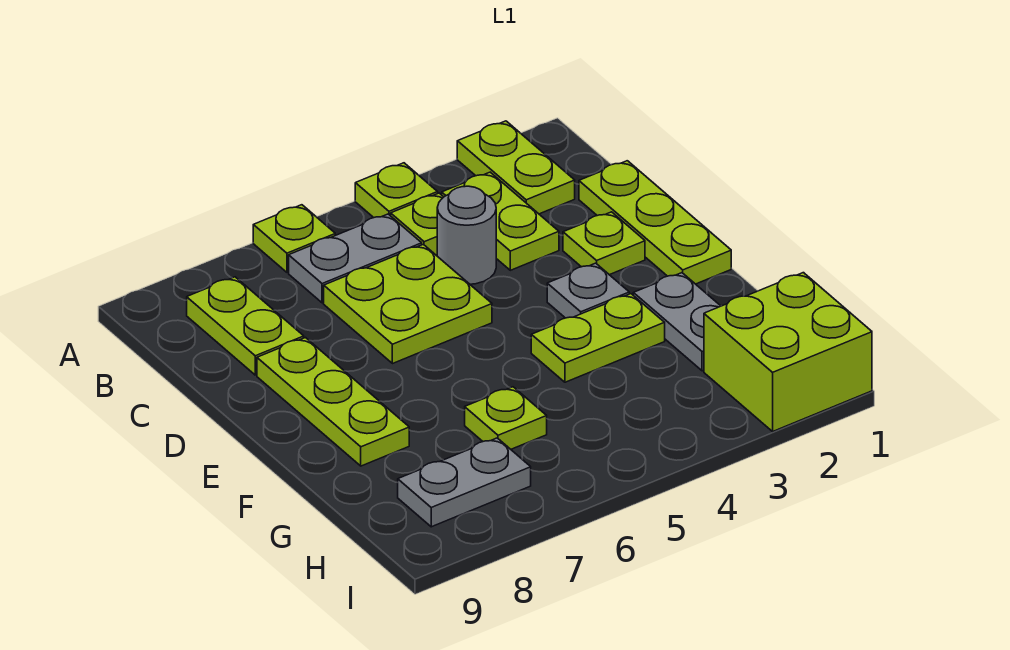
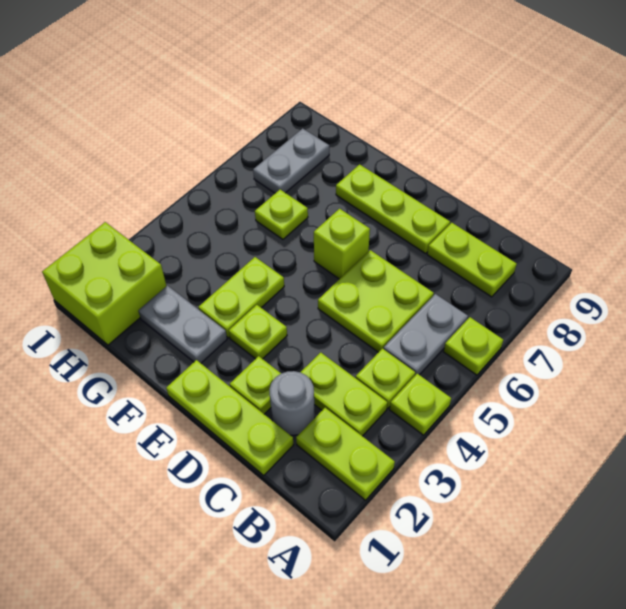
grey round brick C4 level 1 -> grey round brick C2 level 1
grey plate E3 level 1 -> lime plate E3 level 1
none -> lime brick E6 level 1

